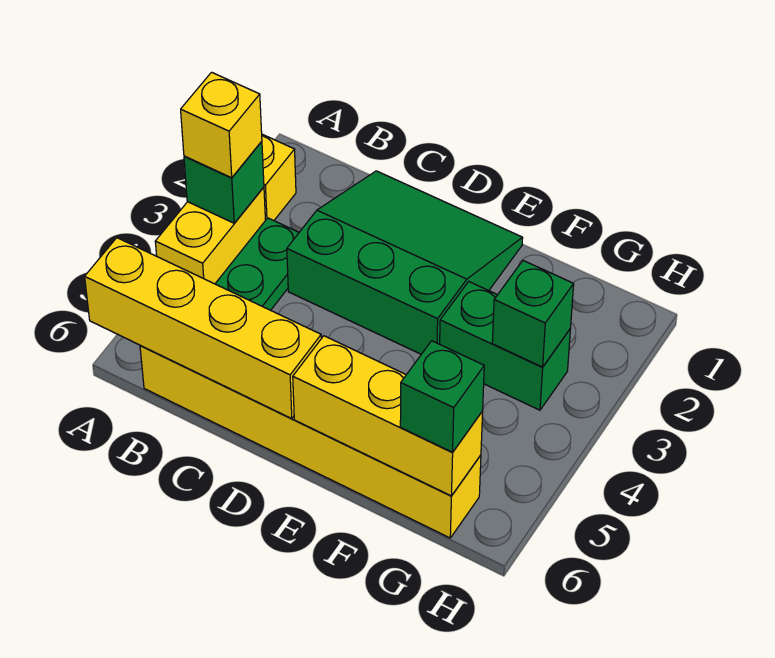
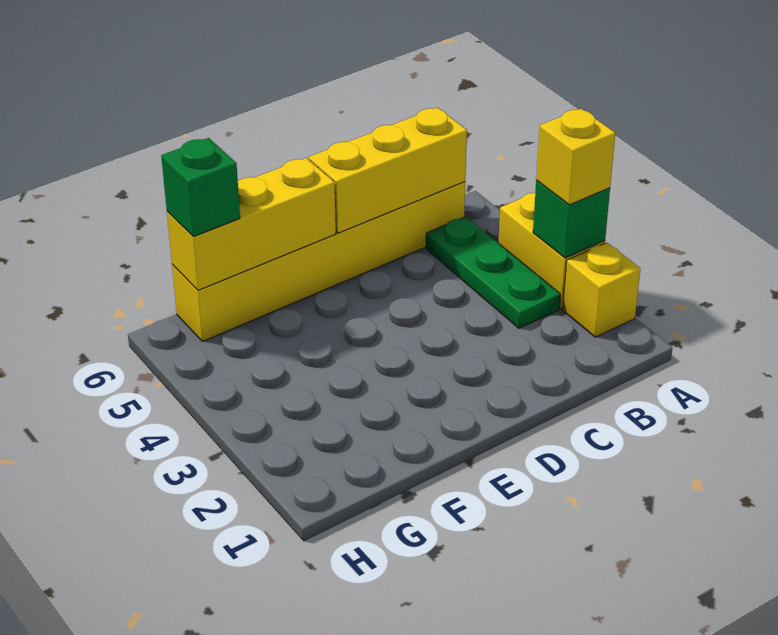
yellow brick A6:D6 level 2 -> yellow brick B6:D6 level 2
green slope C1:E3 level 1 top 3 -> none
green brick F3:G3 level 1 -> none
green brick G3 level 2 -> none

